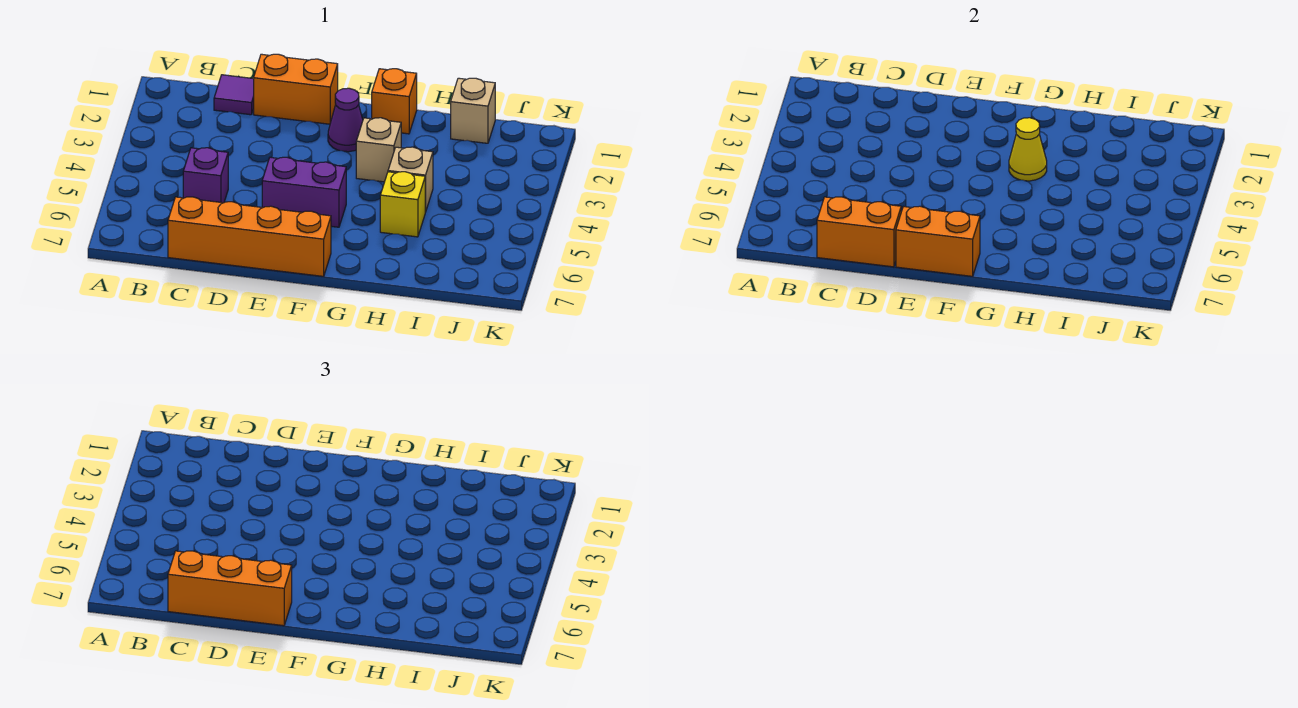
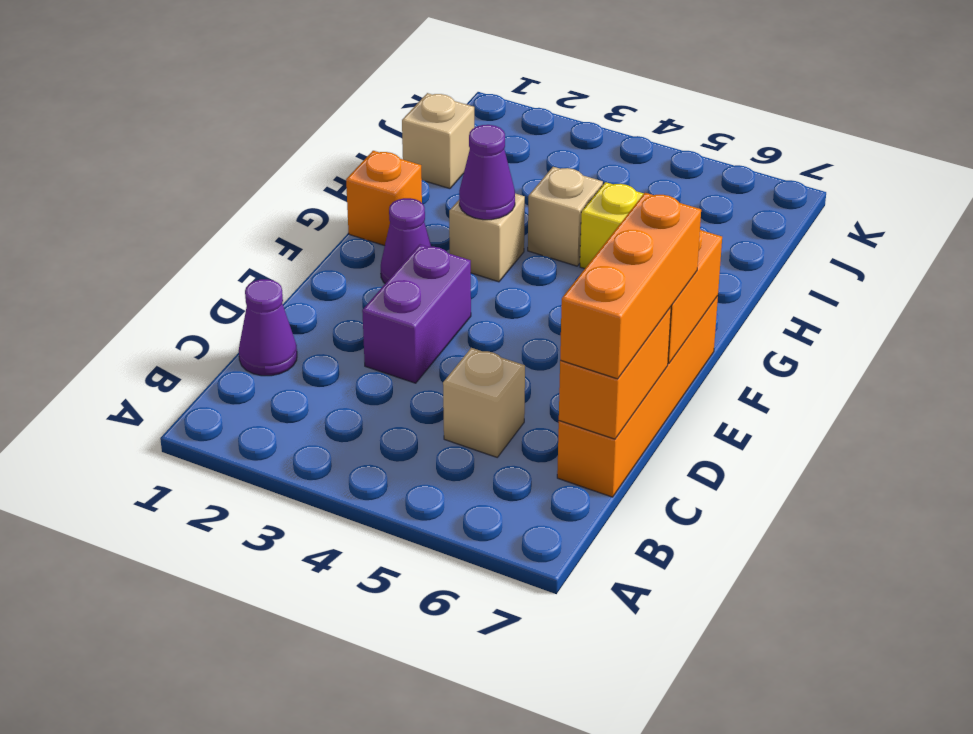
purple tile C1 level 1 -> purple cone C1 level 1
purple brick C5 level 1 -> tan brick C5 level 1
orange brick D1:E1 level 1 -> none
purple brick E5:F5 level 1 -> purple brick D3:E3 level 1
yellow cone G3 level 2 -> purple cone G3 level 2

